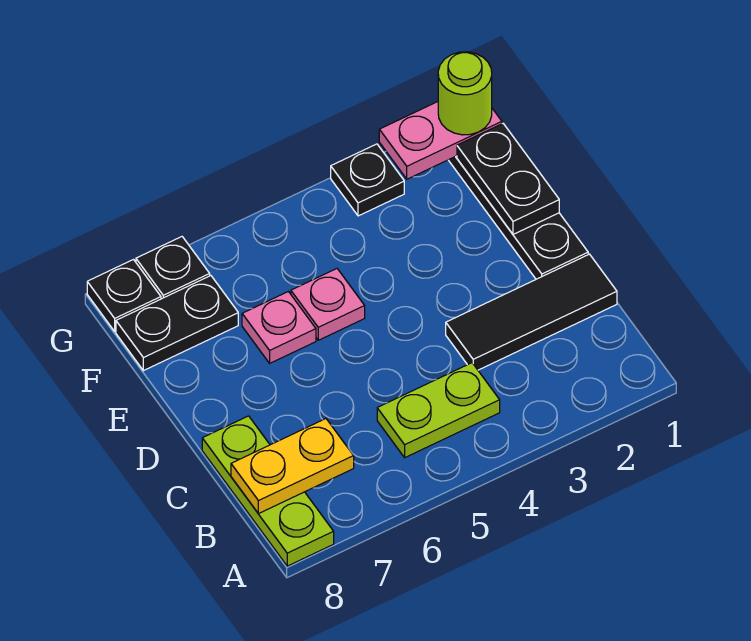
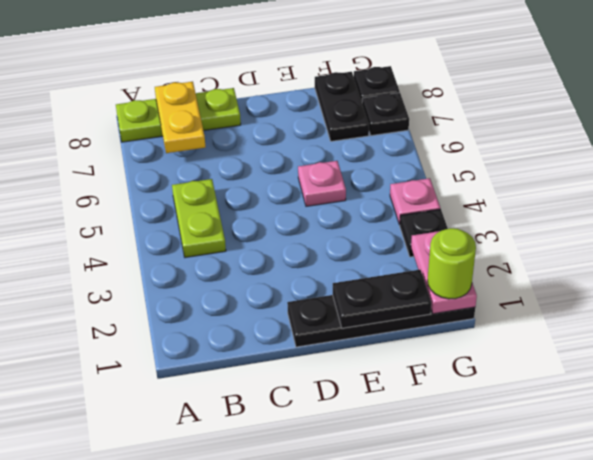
black tile C1:C3 level 1 -> none
pink plate E6 level 1 -> pink plate G4 level 1

